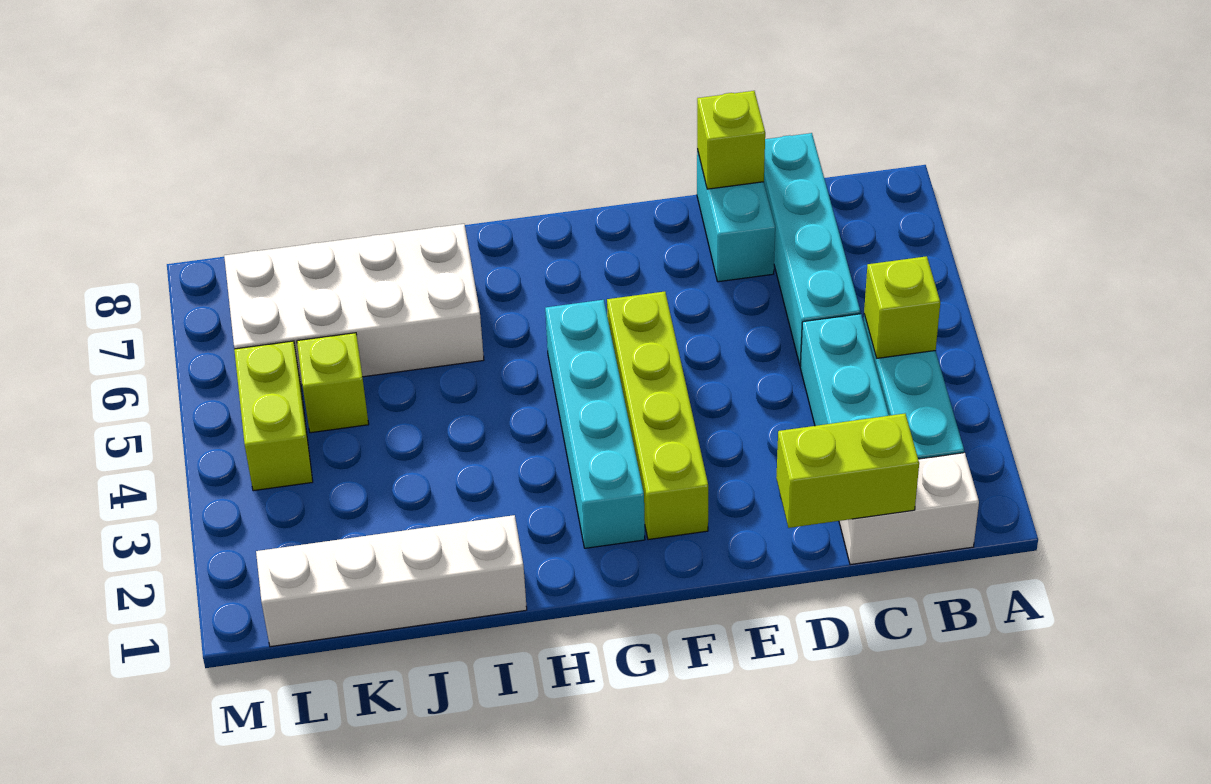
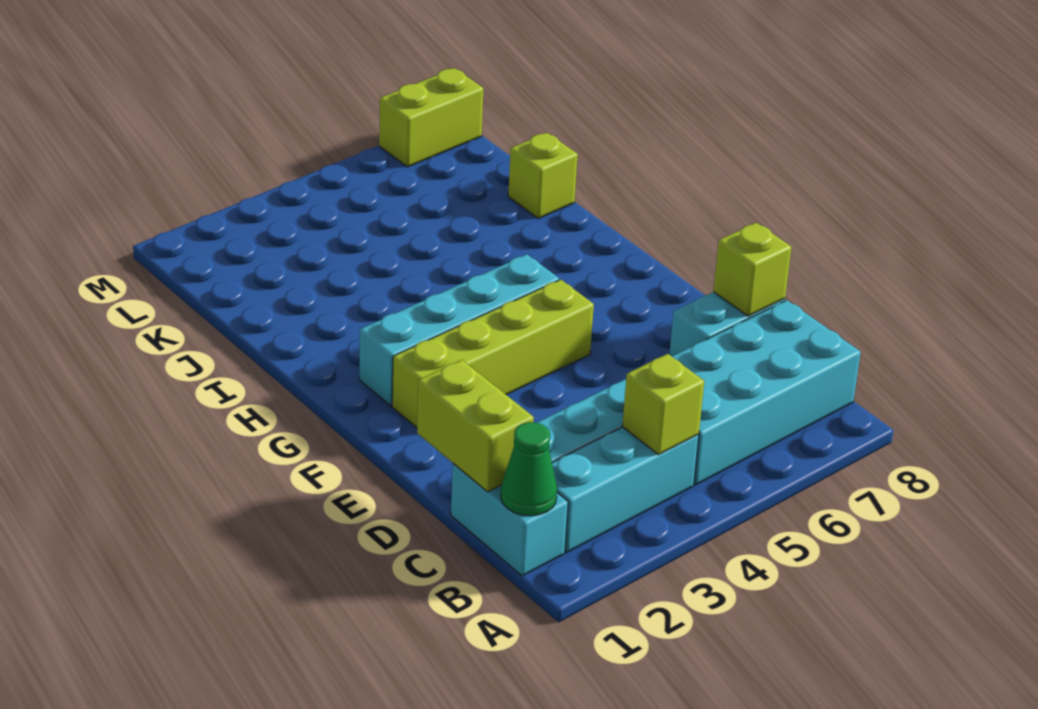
white brick B1:C1 level 1 -> cyan brick B1:C1 level 1
none -> green cone B1 level 2
cyan brick C5:C8 level 1 -> cyan brick B5:C8 level 1
white brick I1:L1 level 1 -> none
white brick I6:L7 level 1 -> none
lime brick K5 level 1 -> lime brick J8 level 1
lime brick L4:L5 level 1 -> lime brick M7:M8 level 1

